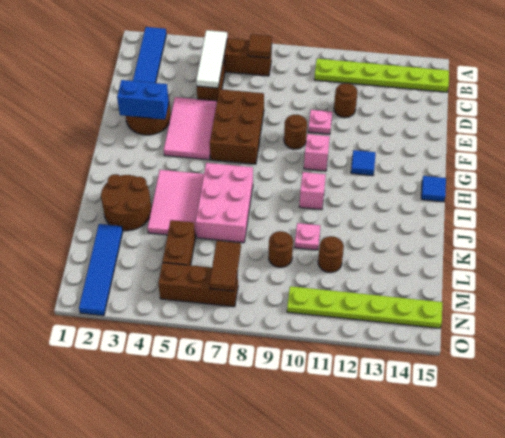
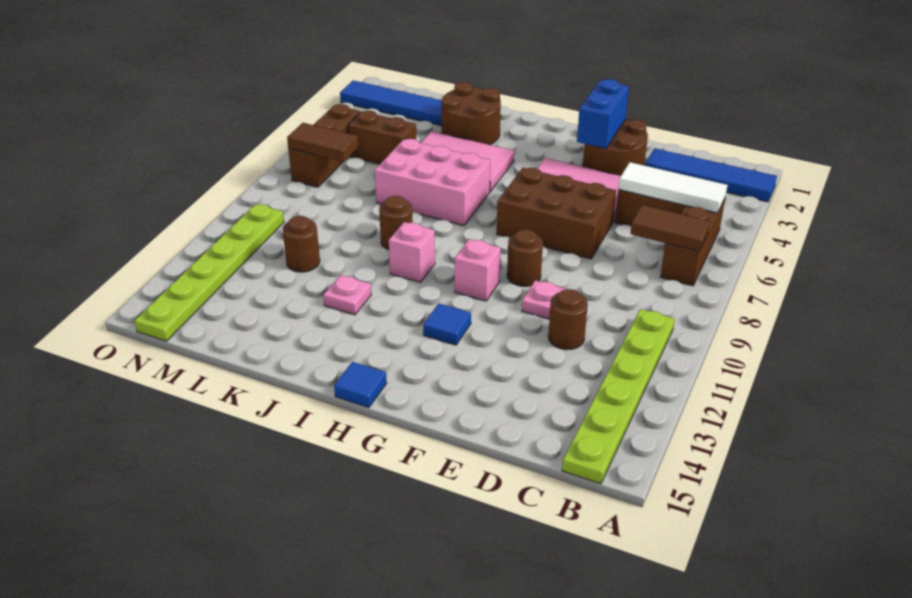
brown tile B7 level 2 -> brown tile B7:C7 level 2
pink plate K10 level 1 -> pink plate J12 level 1
brown round brick L9 level 1 -> brown round brick J9 level 1

